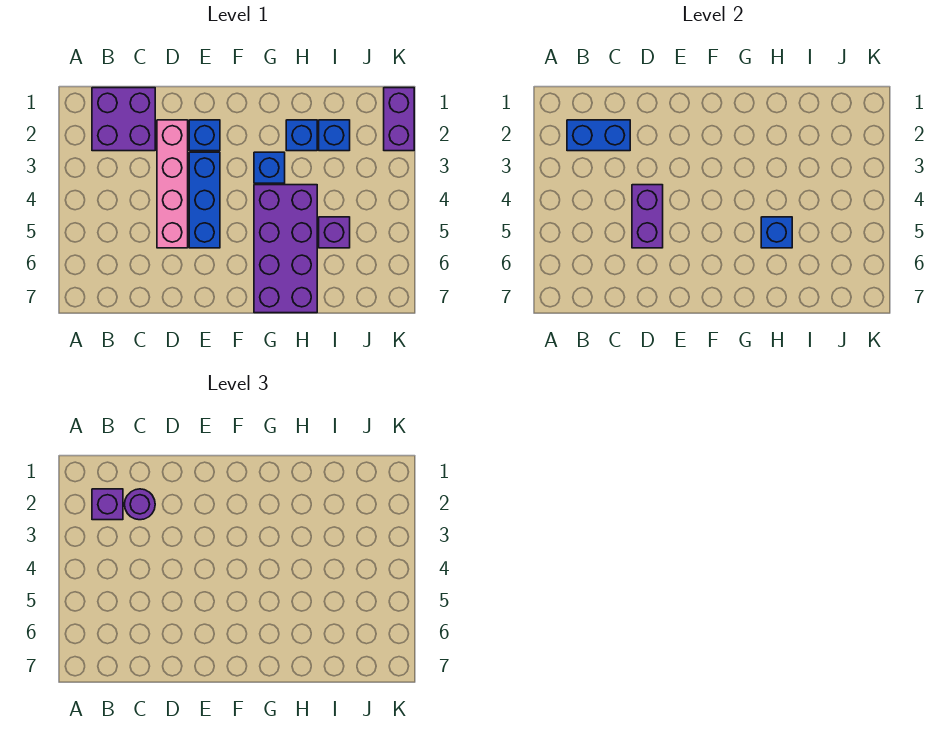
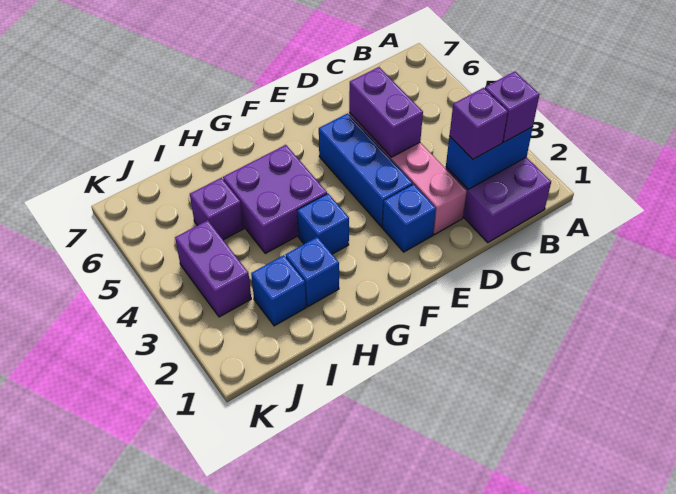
purple round brick C2 level 3 -> purple brick C2 level 3
purple brick G4:H7 level 1 -> purple brick G4:H5 level 1
blue brick H5 level 2 -> none
purple brick K1:K2 level 1 -> purple brick J3:J4 level 1

